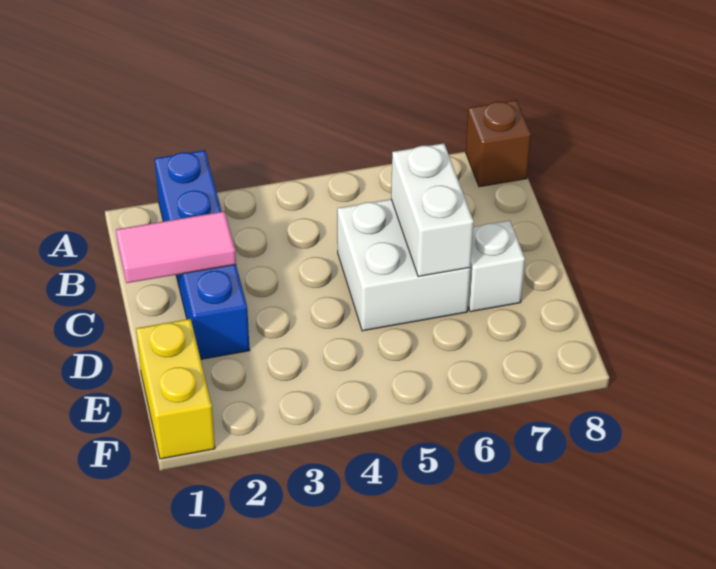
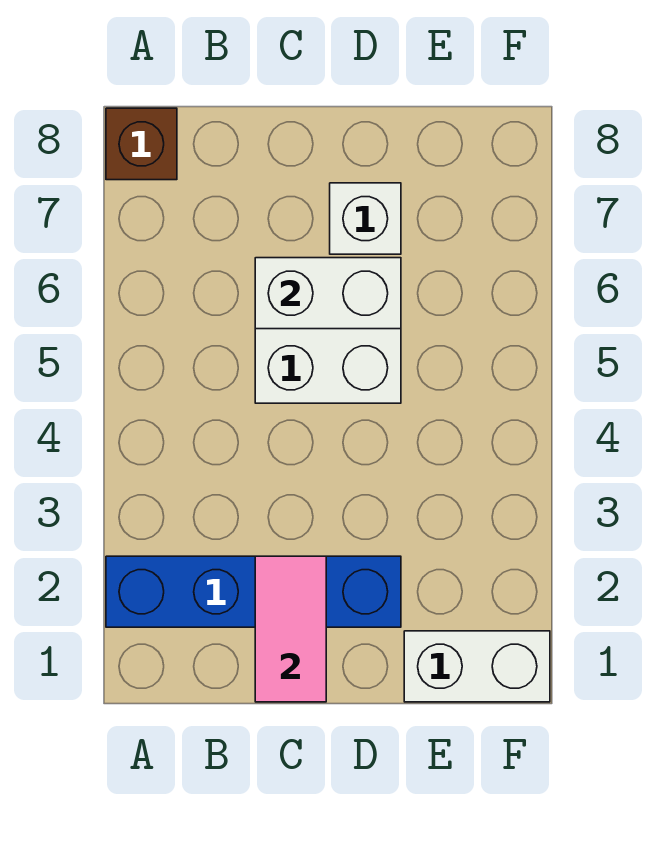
yellow brick E1:F1 level 1 -> white brick E1:F1 level 1

